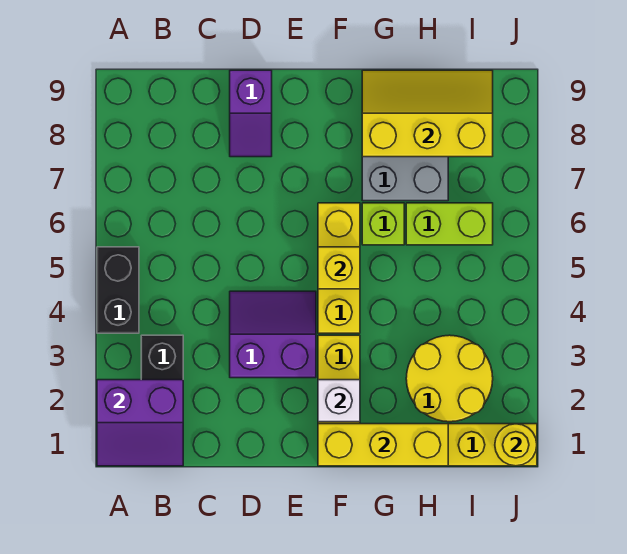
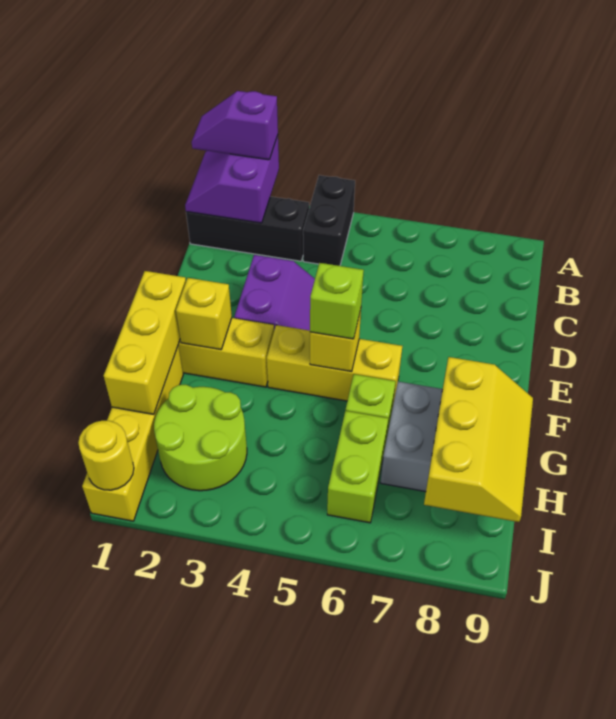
black brick A4:A5 level 1 -> black brick A4:B4 level 1
purple slope D8:D9 level 1 top 9 -> purple slope A1:A2 level 3 top 2
white brick F2 level 2 -> yellow brick F2 level 2
none -> lime brick F5 level 3
yellow round brick H2:I3 level 1 -> lime round brick H2:I3 level 1

